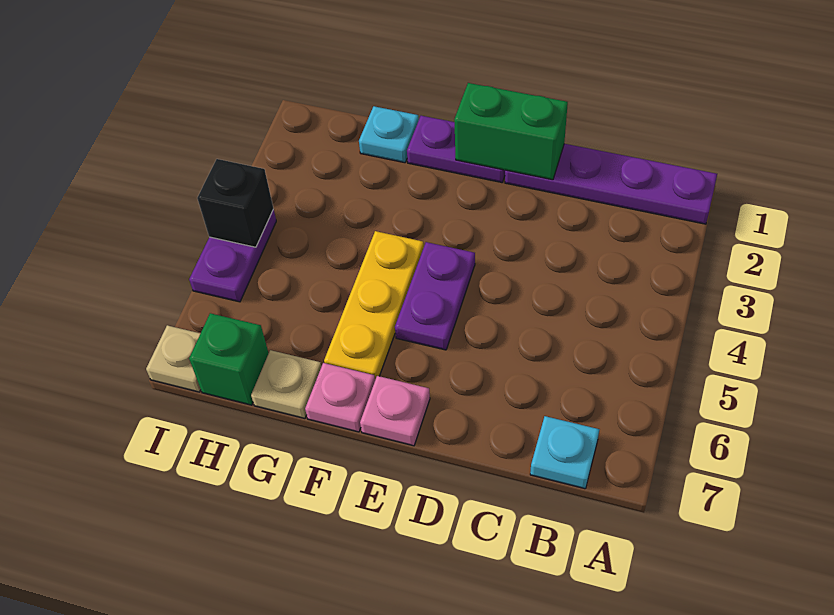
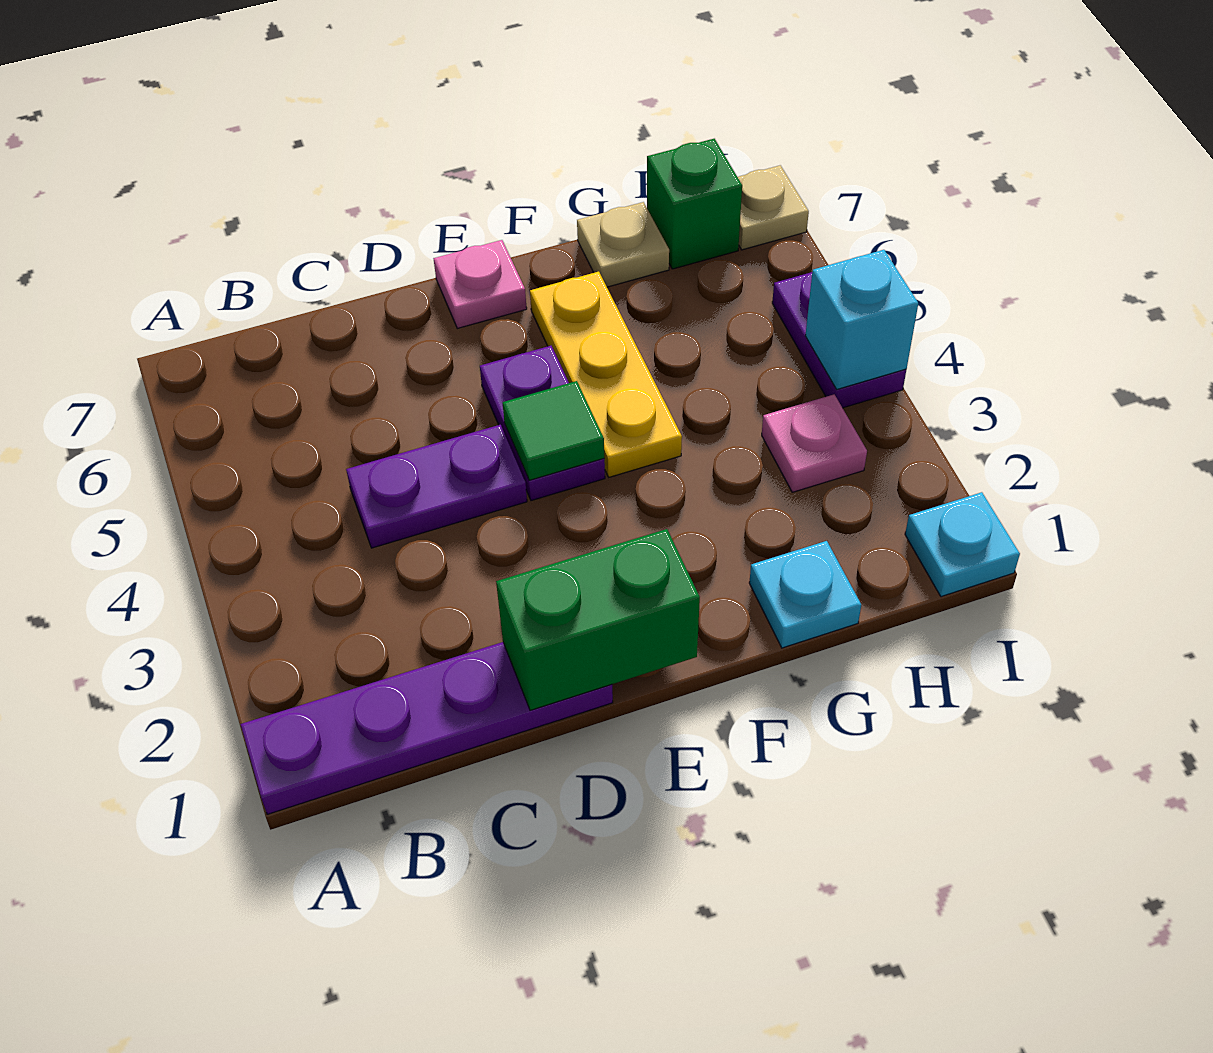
cyan plate B7 level 1 -> cyan plate I1 level 1
purple plate E1:F1 level 1 -> purple plate C4:D4 level 1
none -> green tile E4 level 2
pink plate F7 level 1 -> pink plate H3 level 1
black brick I4 level 2 -> cyan brick I4 level 2

